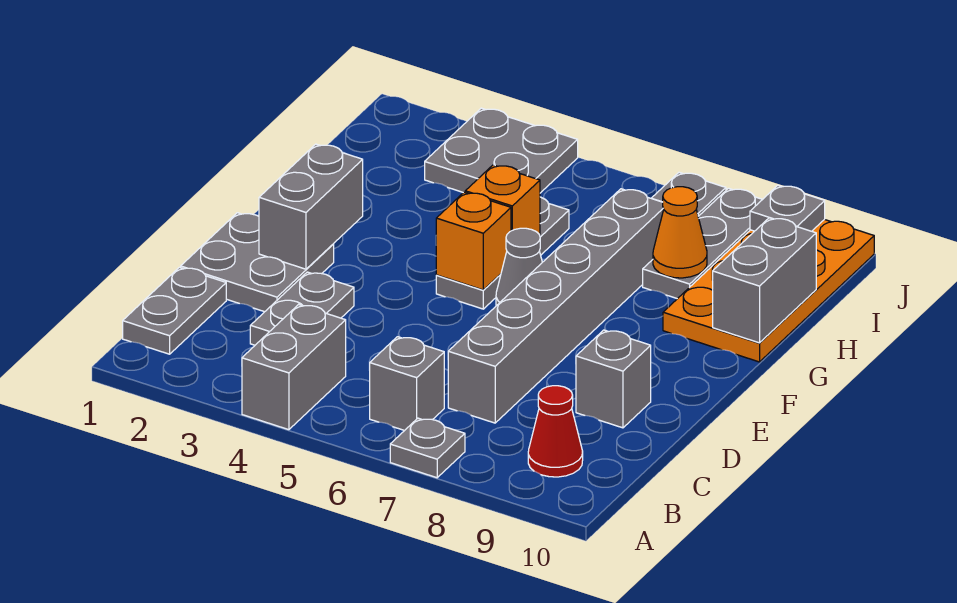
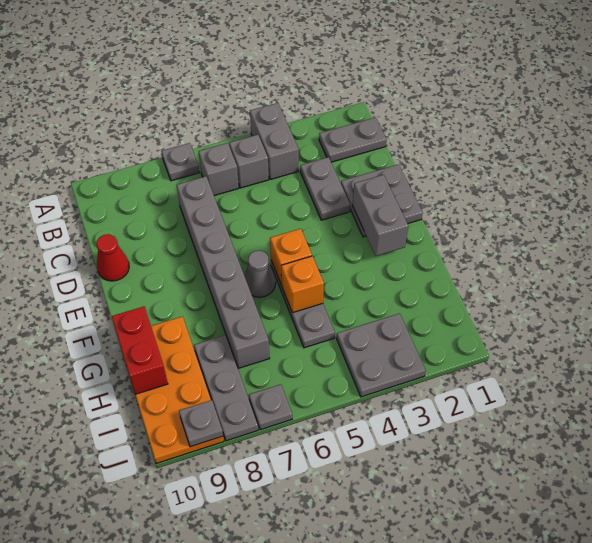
grey plate B1:C1 level 1 -> grey plate B1:B2 level 1
red cone B9 level 1 -> red cone D10 level 1
grey brick D9 level 1 -> grey brick B5 level 1
grey brick G10:H10 level 2 -> red brick G10:H10 level 2
orange cone H8 level 2 -> none

